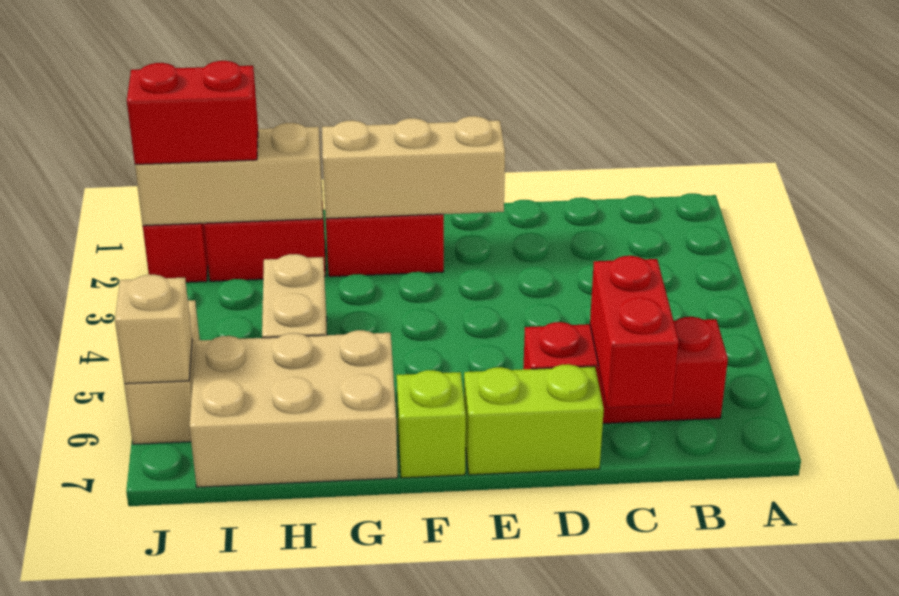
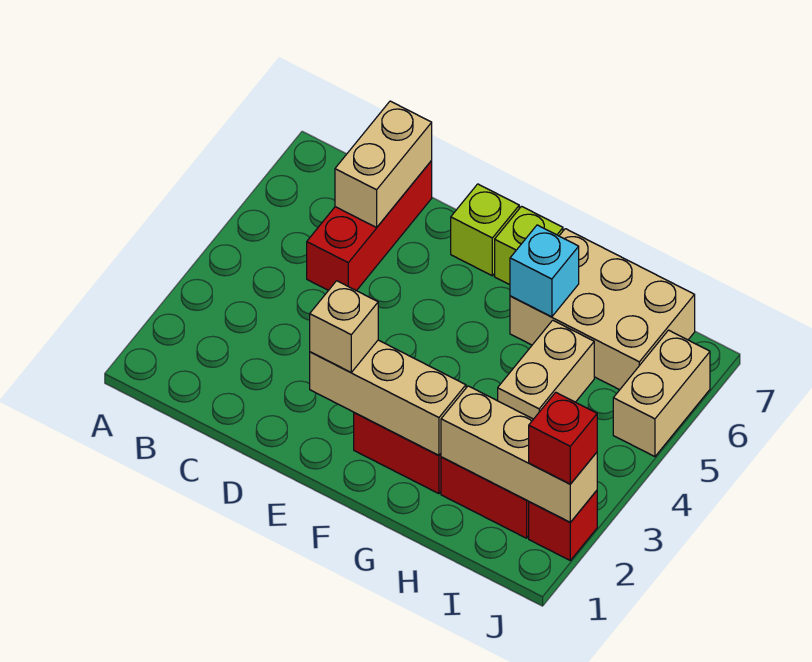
red brick B6:D6 level 1 -> red brick C5:C7 level 1
red brick C6:C7 level 2 -> tan brick C6:C7 level 2
lime brick D7:E7 level 1 -> lime brick E7 level 1
none -> cyan brick G6 level 2
red brick I2:J2 level 3 -> red brick J2 level 3
tan brick J6 level 2 -> tan brick E2 level 3

